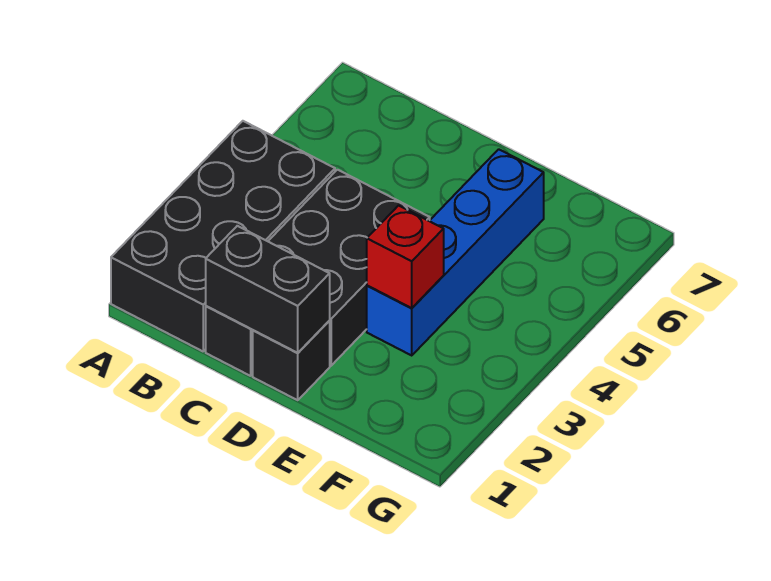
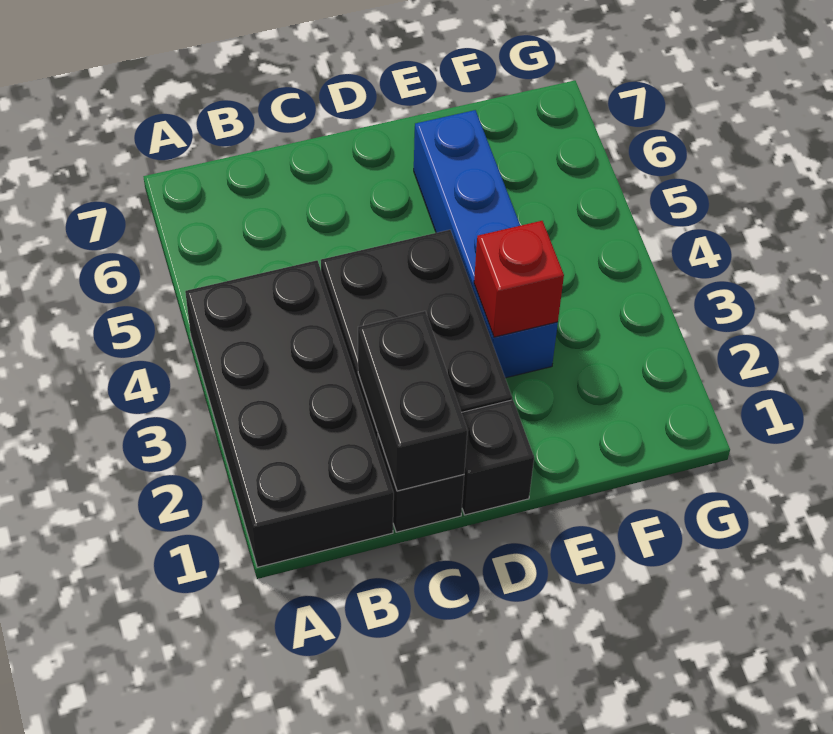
black brick C1:D1 level 2 -> black brick C1:C2 level 2

